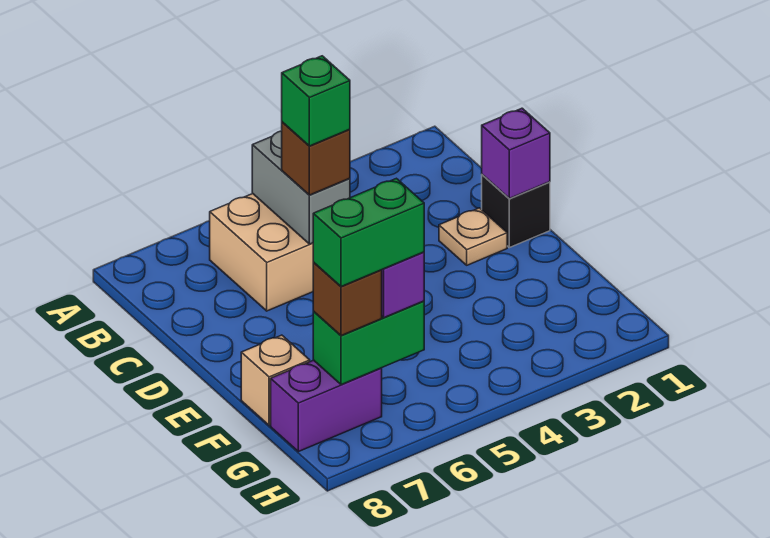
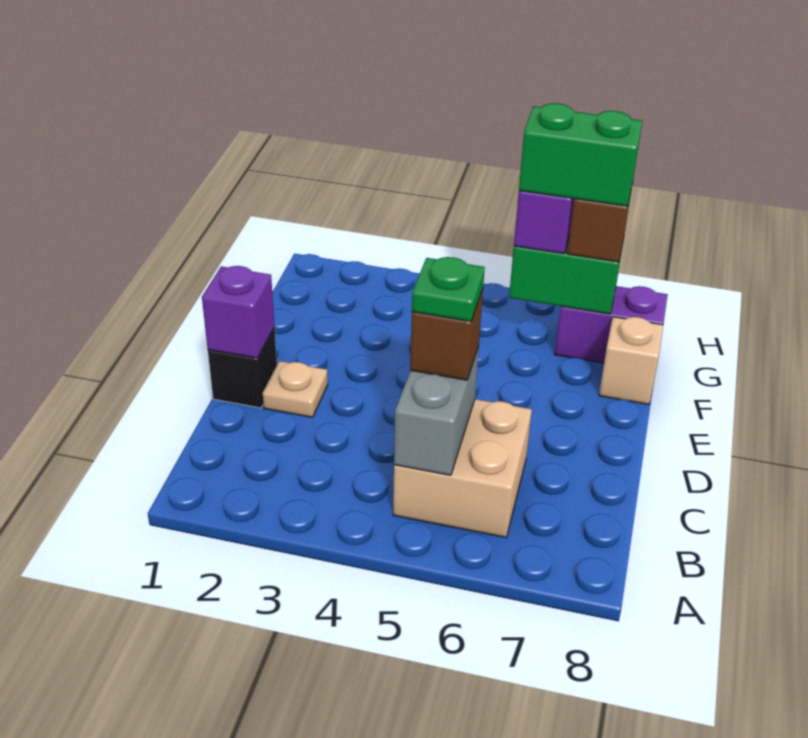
green brick C5 level 4 -> green plate C5 level 4

